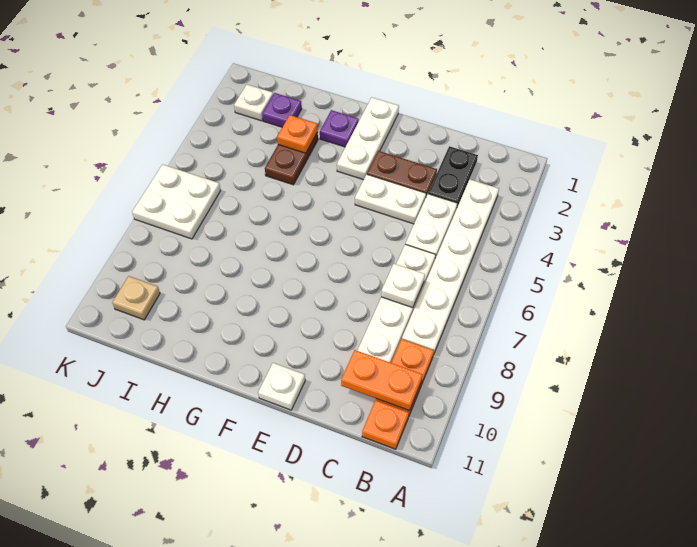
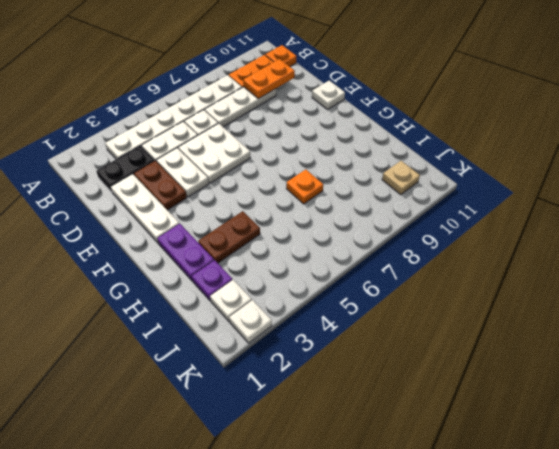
orange plate B10:C10 level 2 -> orange plate C9:C10 level 2
white plate C7 level 2 -> white plate K2 level 1
white plate F1:F3 level 1 -> white plate D2:F2 level 1
purple plate G2 level 1 -> purple plate G2:H2 level 1
orange plate H3 level 2 -> orange plate H7 level 1
white plate J6:K7 level 1 -> white plate D5:E6 level 1

